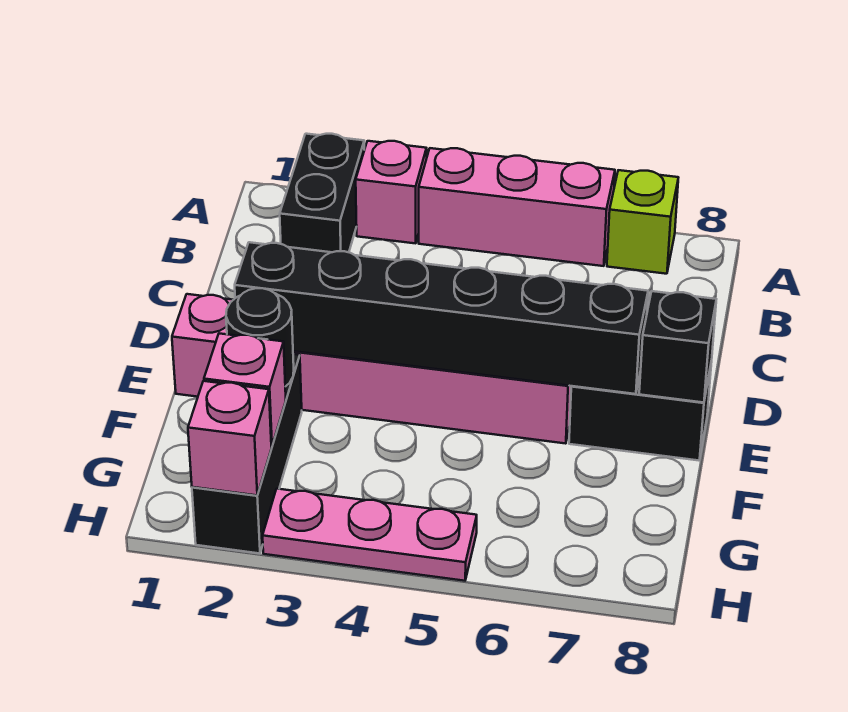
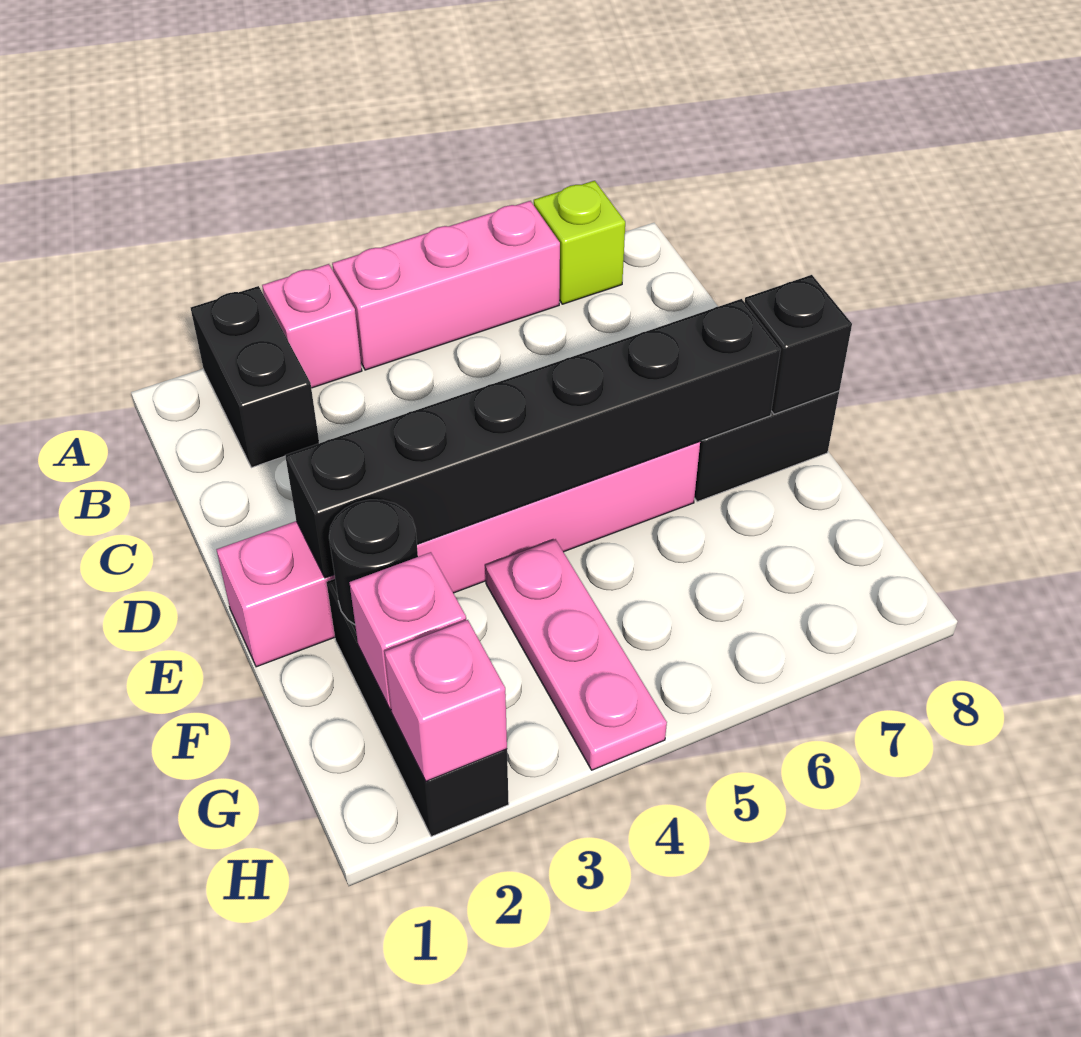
pink plate H3:H5 level 1 -> pink plate F4:H4 level 1

